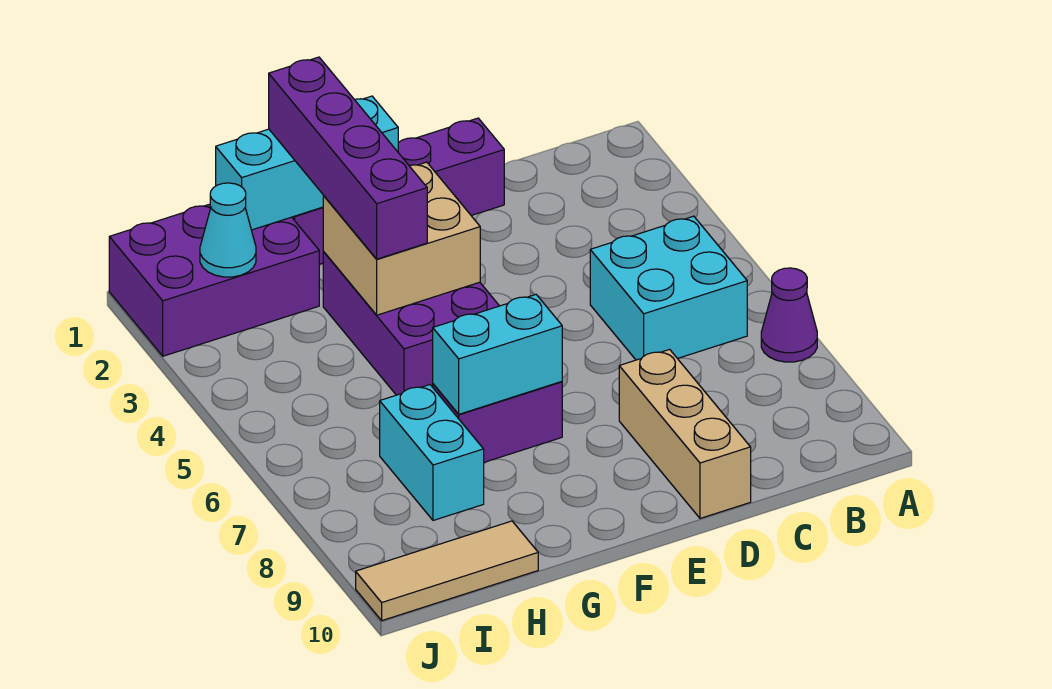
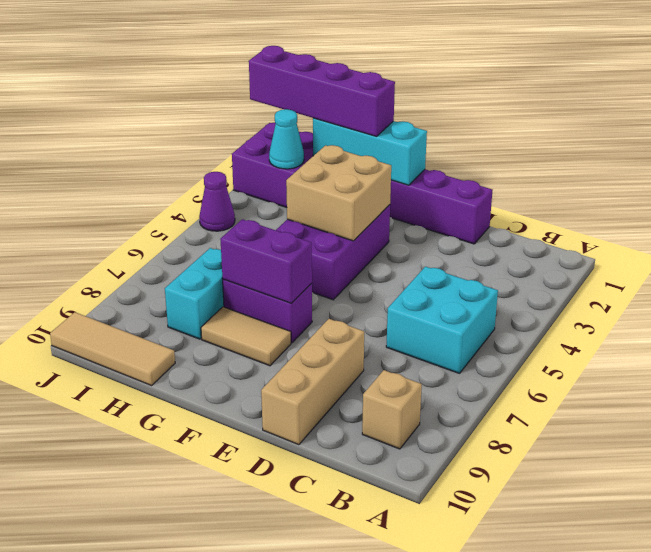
purple cone A7 level 1 -> purple cone J4 level 1
none -> tan brick B9 level 1
cyan brick F7:G7 level 2 -> purple brick F7:G7 level 2
none -> tan tile F8:G8 level 1
purple brick G1:G4 level 3 -> purple brick G1:J1 level 3

